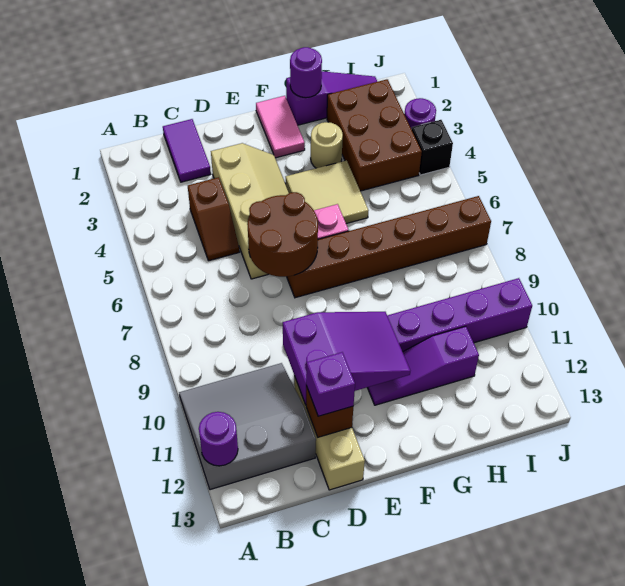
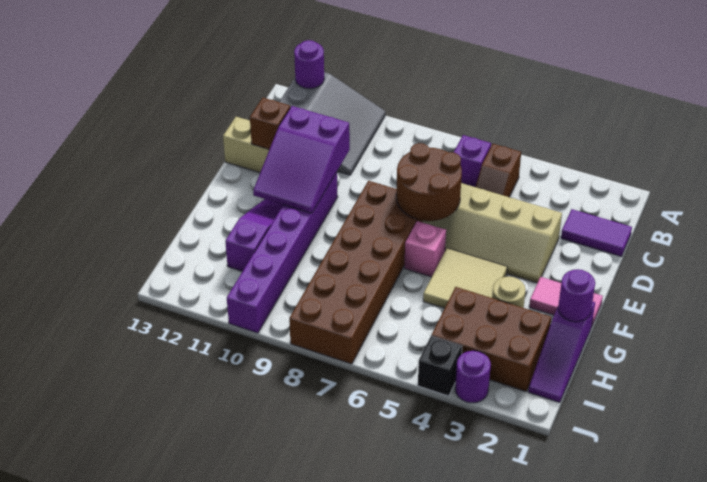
brown slope C4:C5 level 1 top 4 -> brown slope B5:C5 level 1 top B
purple brick D12 level 3 -> purple brick B6 level 1
brown brick E7:J7 level 1 -> brown brick E7:J8 level 1

